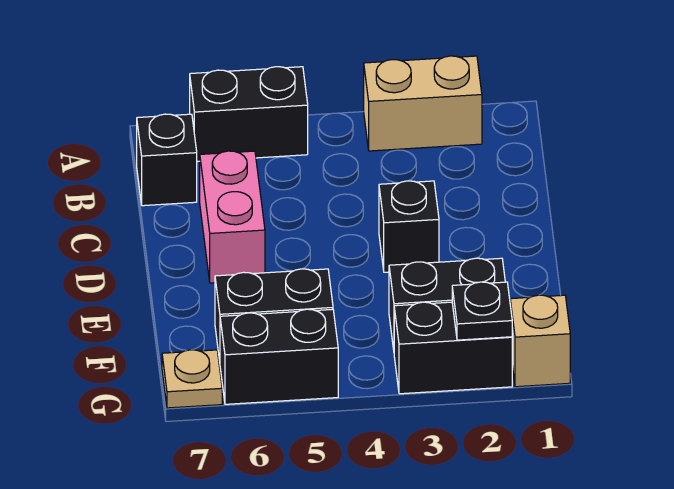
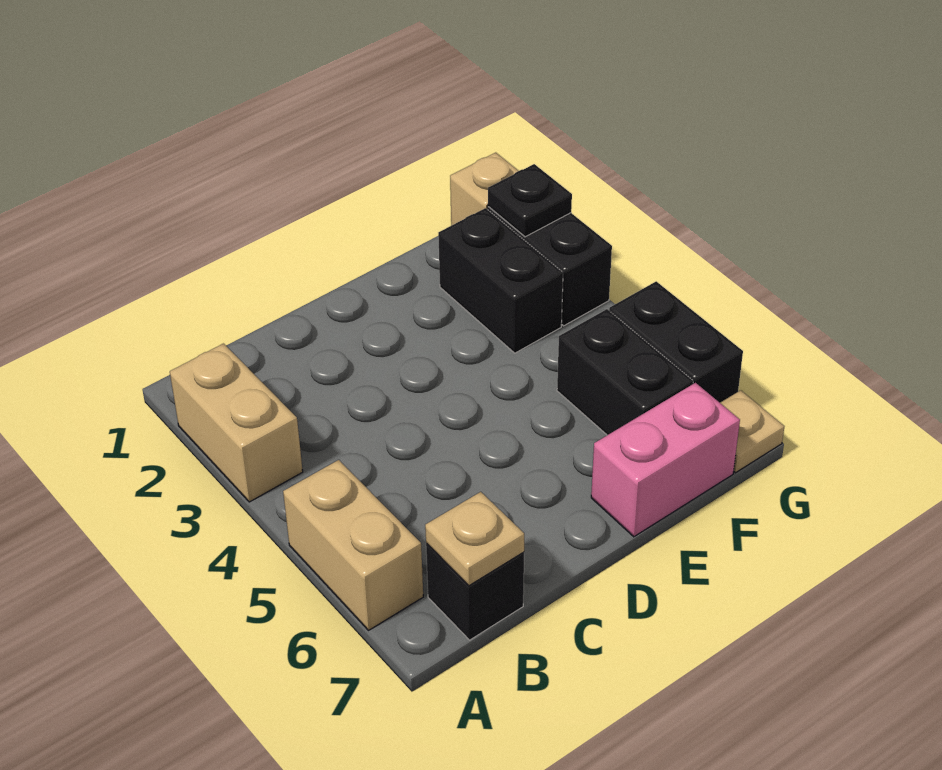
black brick A5:A6 level 1 -> tan brick A5:A6 level 1
none -> tan plate B7 level 2
pink brick C6:D6 level 1 -> pink brick E7:F7 level 1
black brick D3 level 1 -> none

